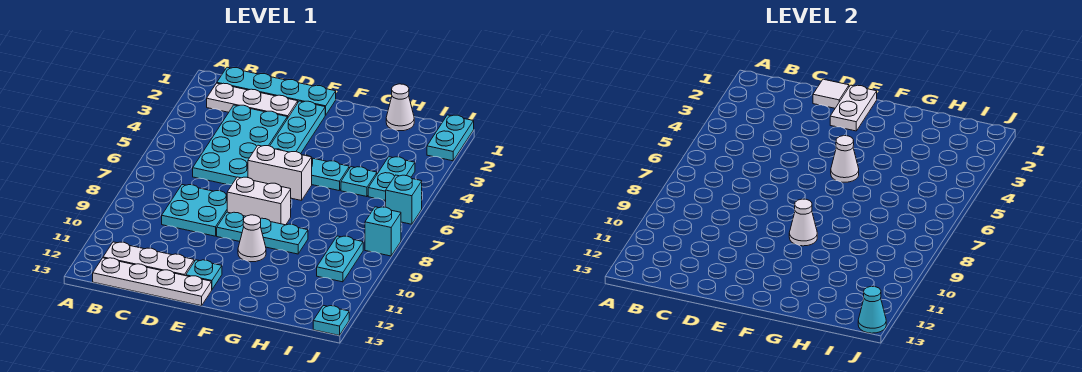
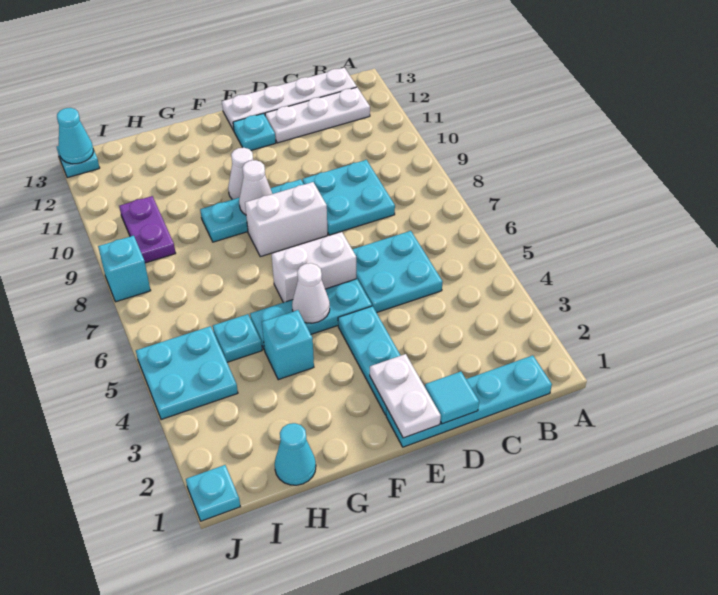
white plate B2:D2 level 1 -> none
cyan plate C3:D6 level 1 -> cyan plate C5:D6 level 1
white tile D1 level 2 -> cyan tile D1 level 2
white cone H1 level 1 -> cyan cone H1 level 1
cyan plate I4:I5 level 1 -> cyan plate I4:J5 level 1
cyan plate I9:I10 level 1 -> purple plate I9:I10 level 1
cyan plate J1:J2 level 1 -> cyan plate J1 level 1
cyan brick J6 level 1 -> cyan brick G4 level 1

